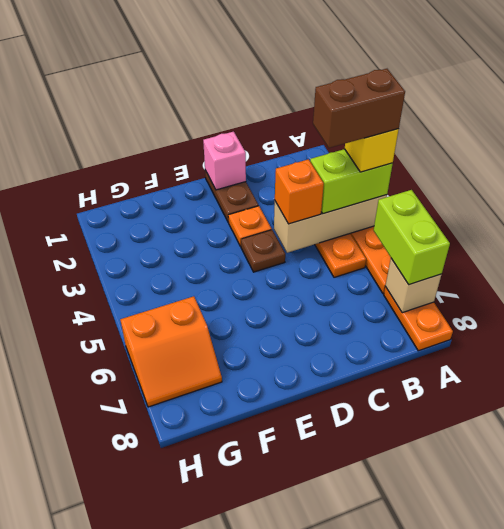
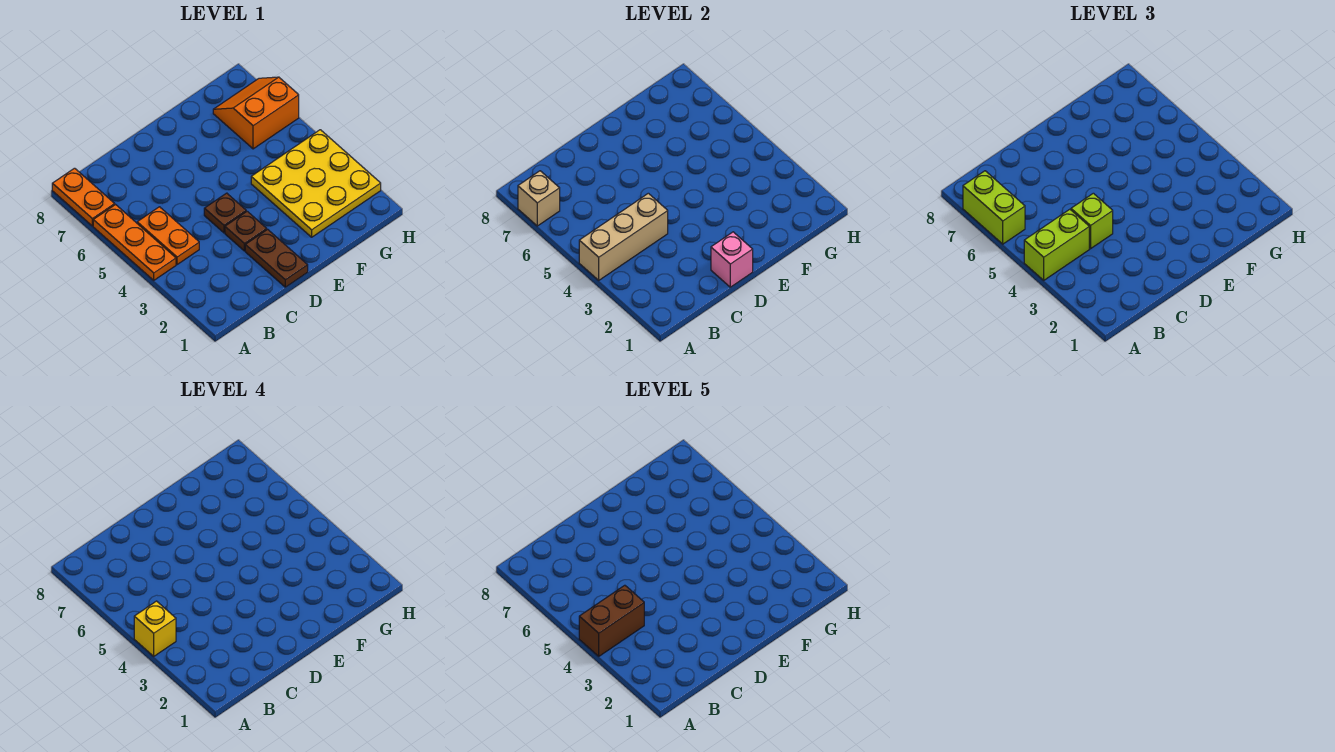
orange brick C4 level 3 -> lime brick C4 level 3
orange plate D3 level 1 -> brown plate D3 level 1
none -> yellow plate F2:H4 level 1

